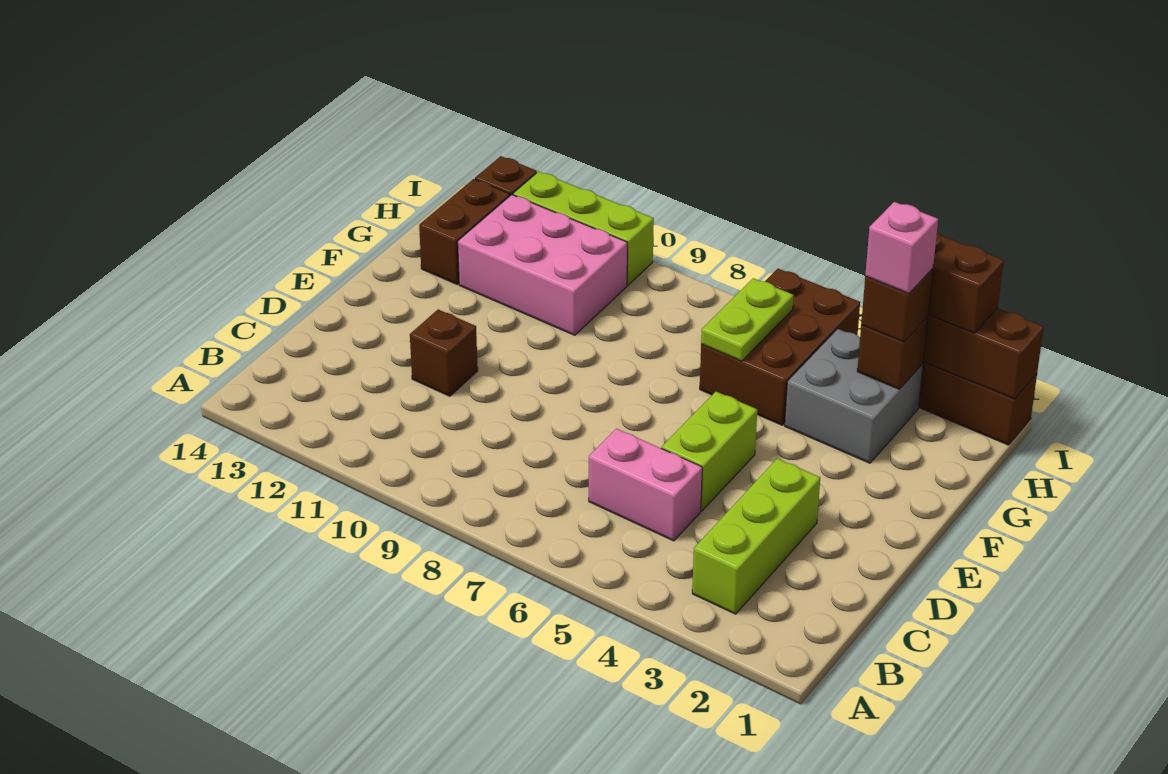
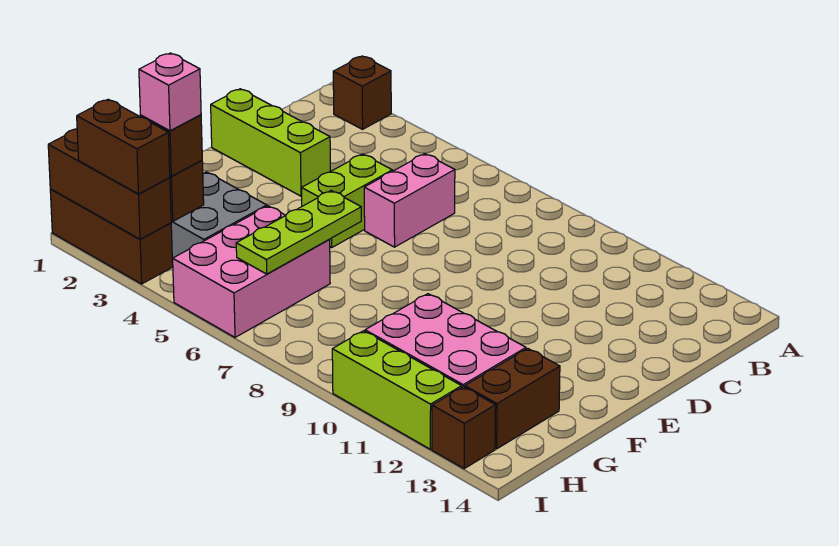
lime brick B3:D3 level 1 -> lime brick D1:D3 level 1
pink brick C5:C6 level 1 -> pink brick C6:D6 level 1
brown brick D11 level 1 -> brown brick A2 level 1
brown brick G5:I6 level 1 -> pink brick G5:I6 level 1
lime plate G6:H6 level 2 -> lime plate F6:H6 level 2

